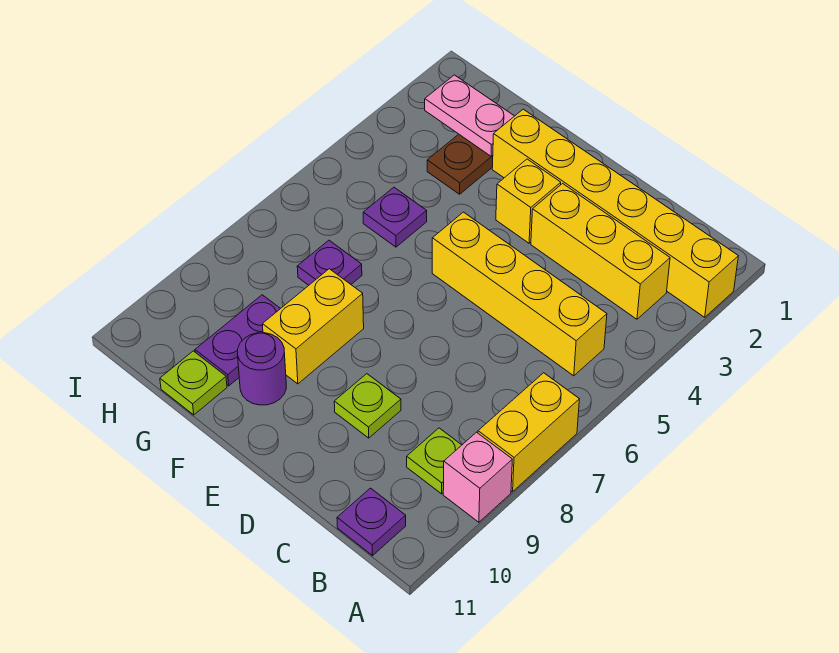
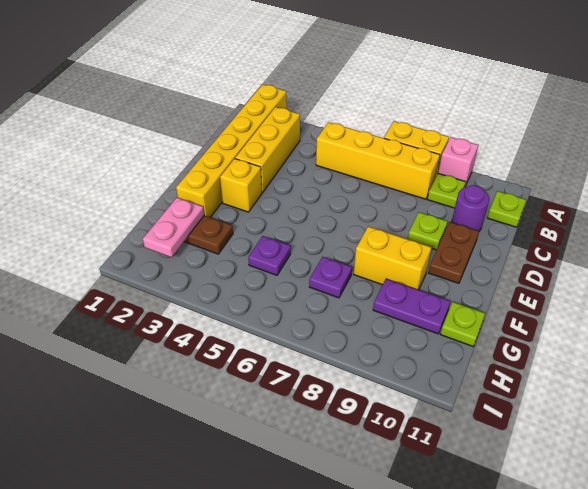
yellow brick B5:E5 level 1 -> yellow brick B5:B8 level 1
purple plate B11 level 1 -> lime plate B11 level 1
none -> brown plate D10:E10 level 1
purple round brick F10 level 1 -> purple round brick C10 level 1

